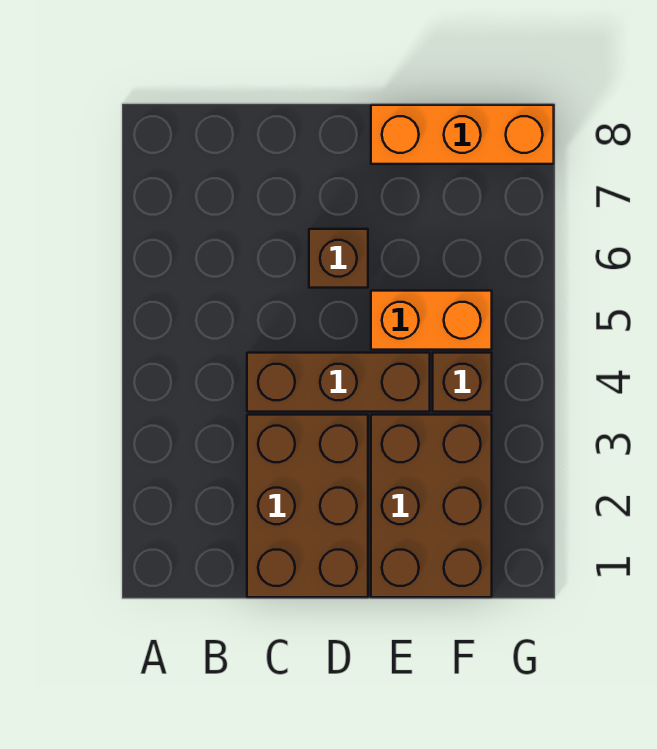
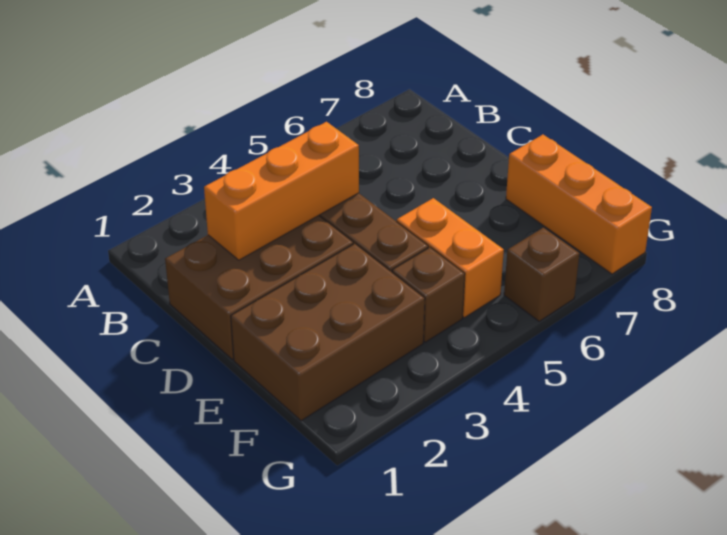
none -> orange brick C2:C4 level 2
brown brick D6 level 1 -> brown brick G6 level 1

